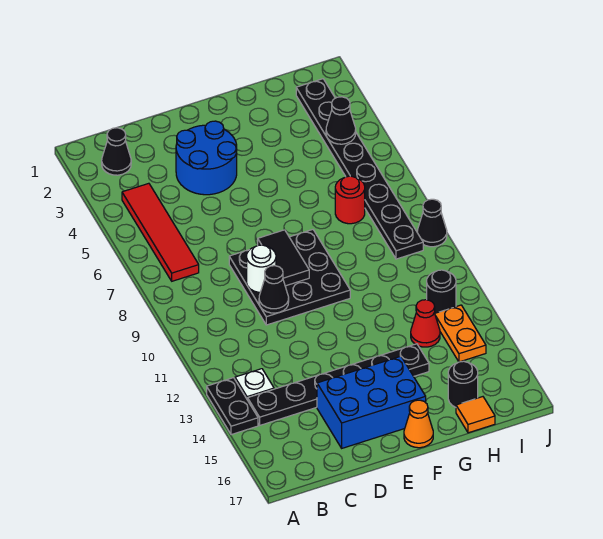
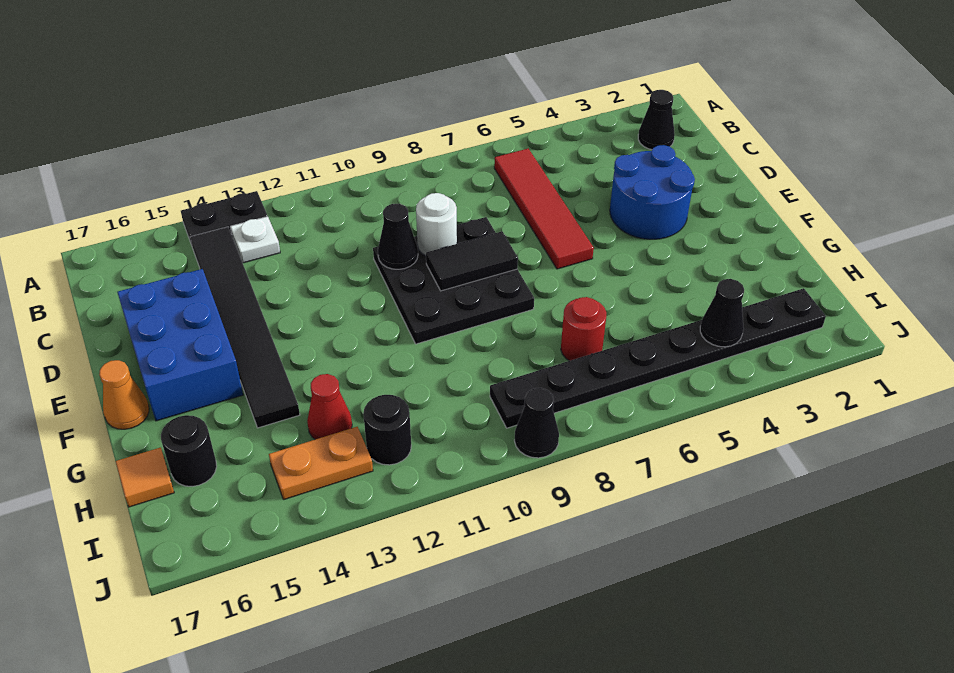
red tile B4:B7 level 1 -> red tile B6:E6 level 1
black plate B14:G14 level 1 -> black tile B14:G14 level 1

